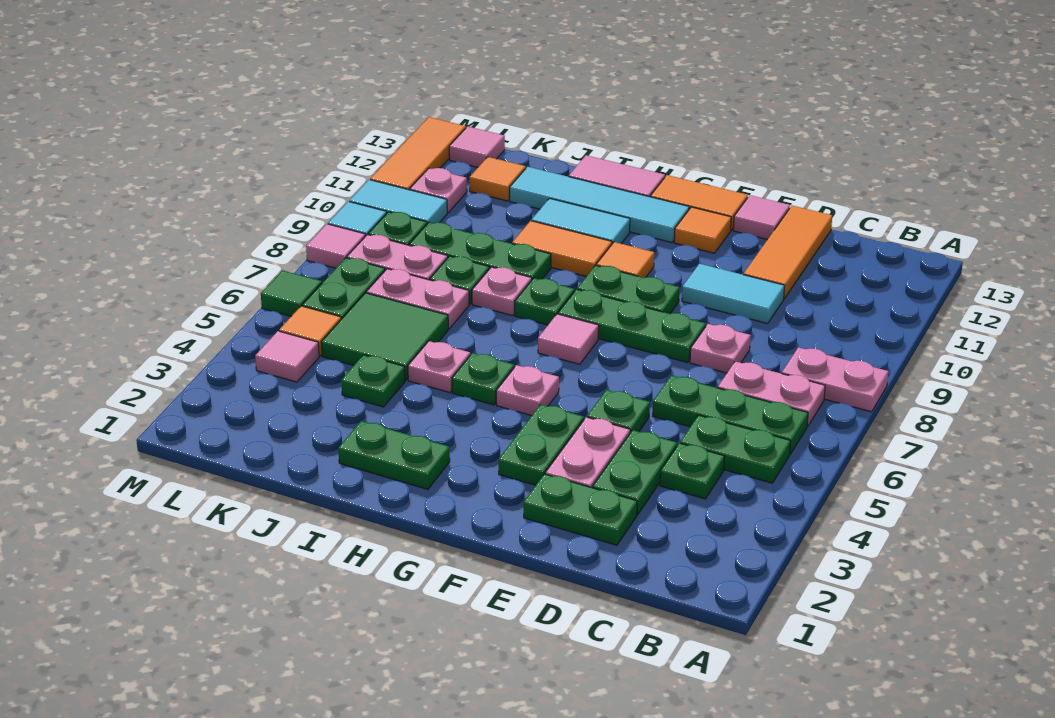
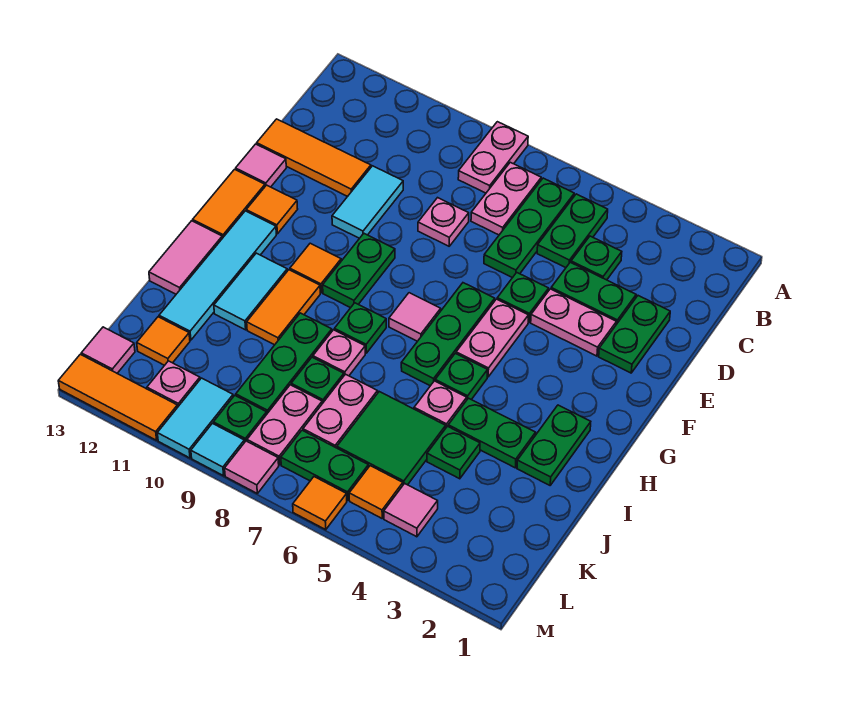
green plate E8:G8 level 1 -> green plate F6:H6 level 1
green plate F3:F4 level 1 -> green plate I3:I4 level 1
pink plate G5 level 1 -> pink plate F5:G5 level 1
green tile M6 level 1 -> orange tile M6 level 1

